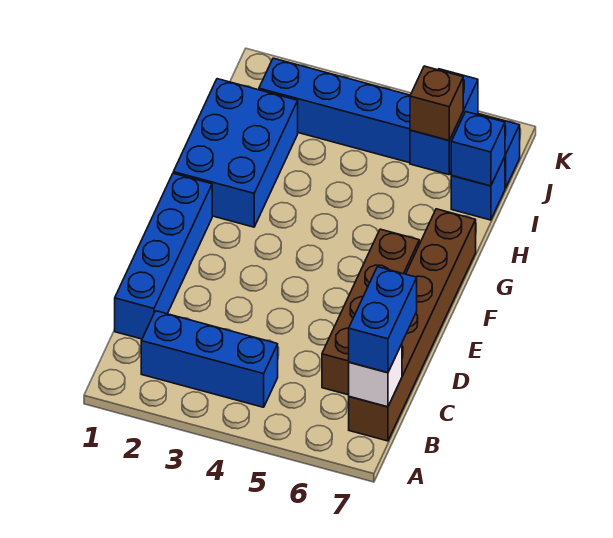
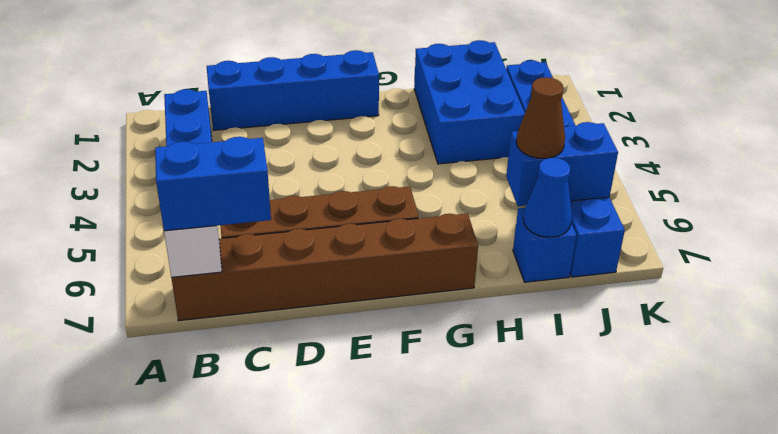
blue brick G1:I2 level 1 -> blue brick H1:I3 level 1
brown brick I6 level 3 -> brown cone I6 level 3
blue brick I7 level 2 -> blue cone I7 level 2

